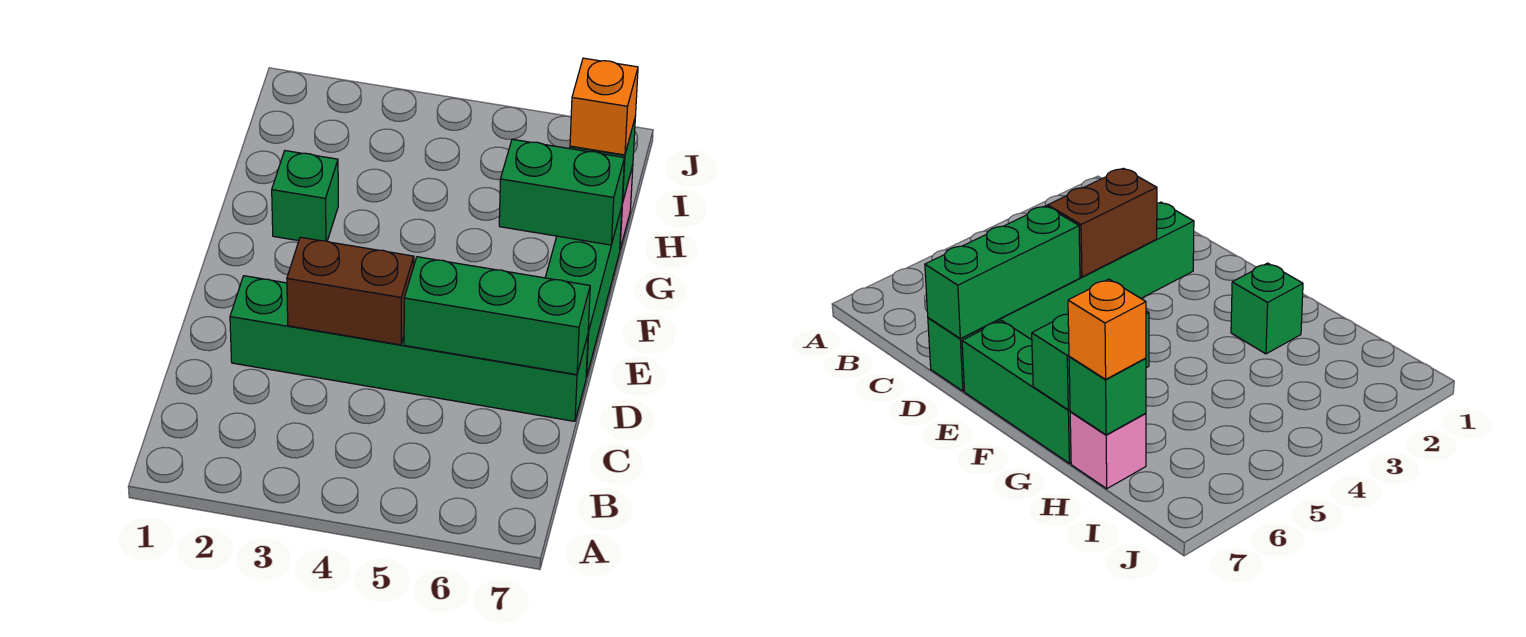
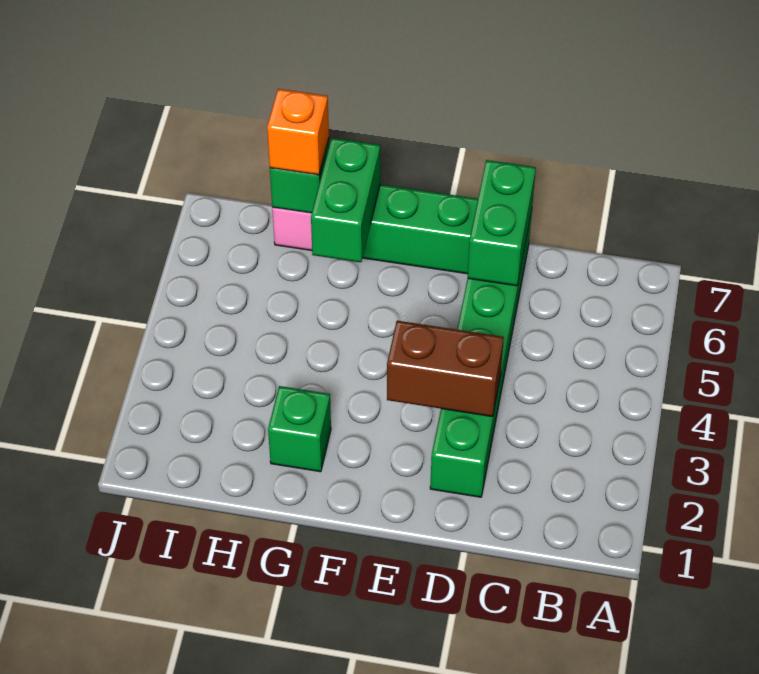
brown brick D3:D4 level 2 -> brown brick D3:E3 level 2
green brick D5:D7 level 2 -> green brick D6:D7 level 2

